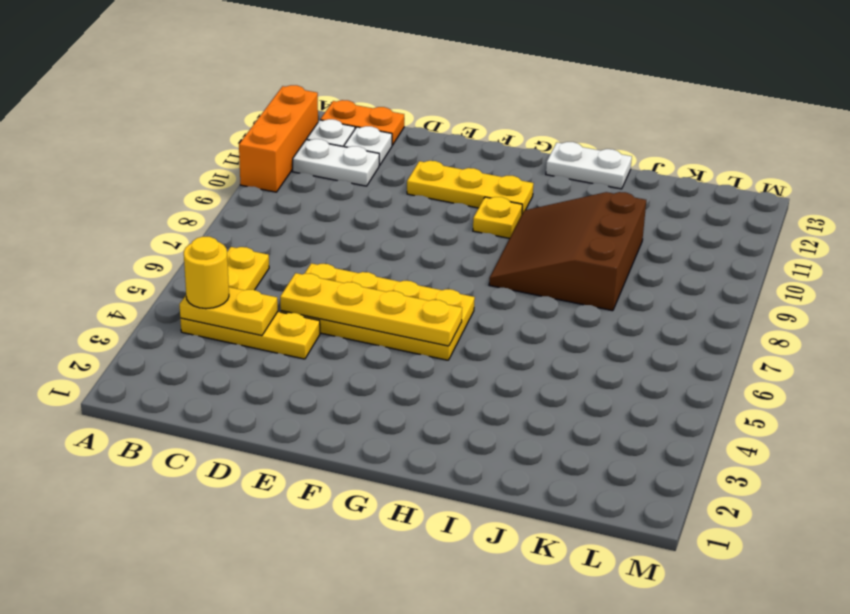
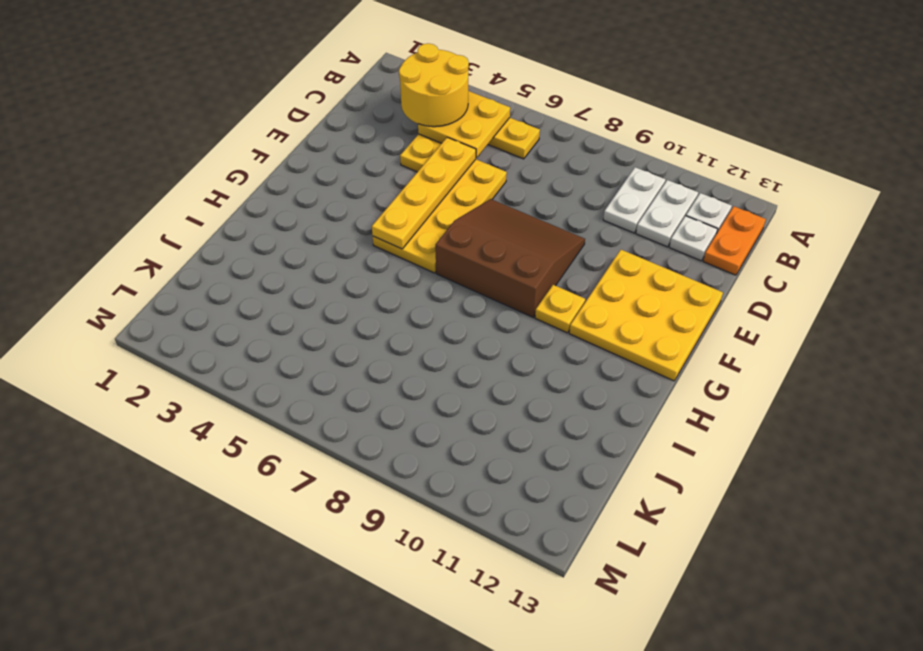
orange brick A10:A12 level 1 -> none
yellow plate B4:C4 level 2 -> yellow plate B4:C5 level 2
yellow round brick B4 level 3 -> yellow round brick B3:C4 level 3
yellow plate E11:G11 level 1 -> yellow plate E11:G13 level 1
brown slope H8:J10 level 1 top J -> brown slope E7:G9 level 1 top G
white plate H13:I13 level 1 -> white plate B10:C10 level 1

